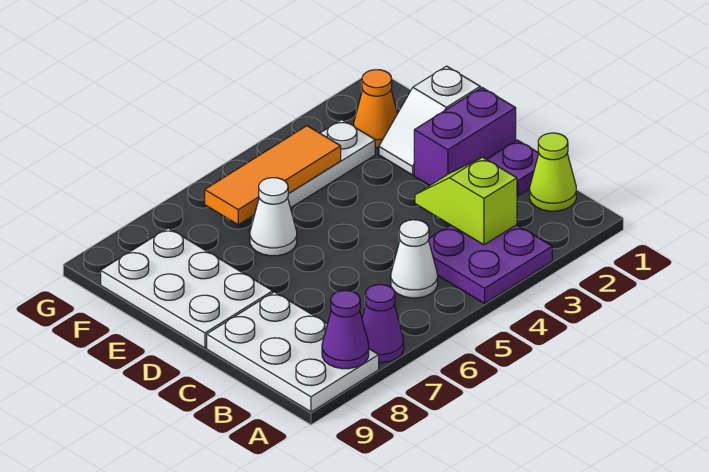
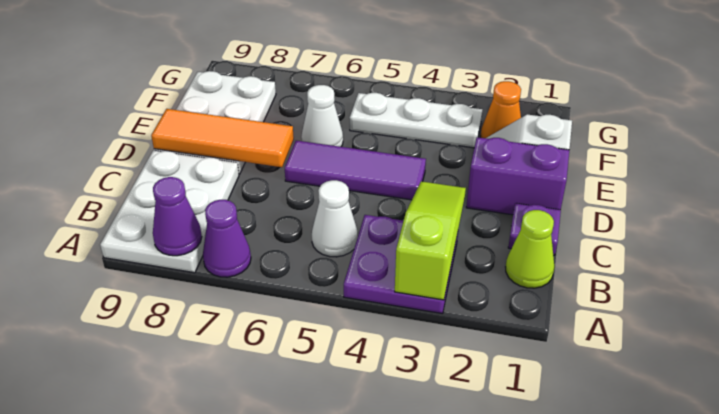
lime slope B3:C3 level 2 top B -> lime slope A3:C3 level 2 top A
none -> purple tile D4:D6 level 1
orange tile F4:F6 level 2 -> orange tile D7:D9 level 2

